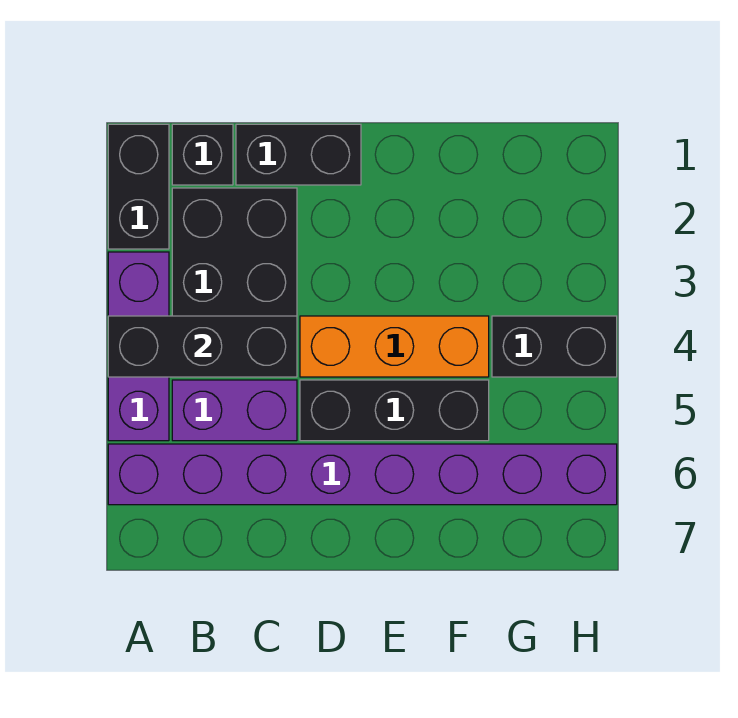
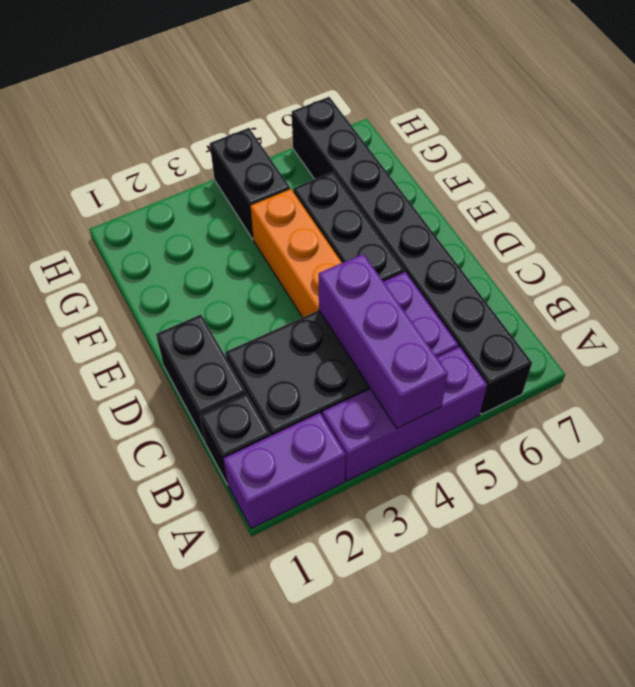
black brick A1:A2 level 1 -> purple brick A1:A2 level 1
black brick A4:C4 level 2 -> purple brick A4:C4 level 2
purple brick A6:H6 level 1 -> black brick A6:H6 level 1

